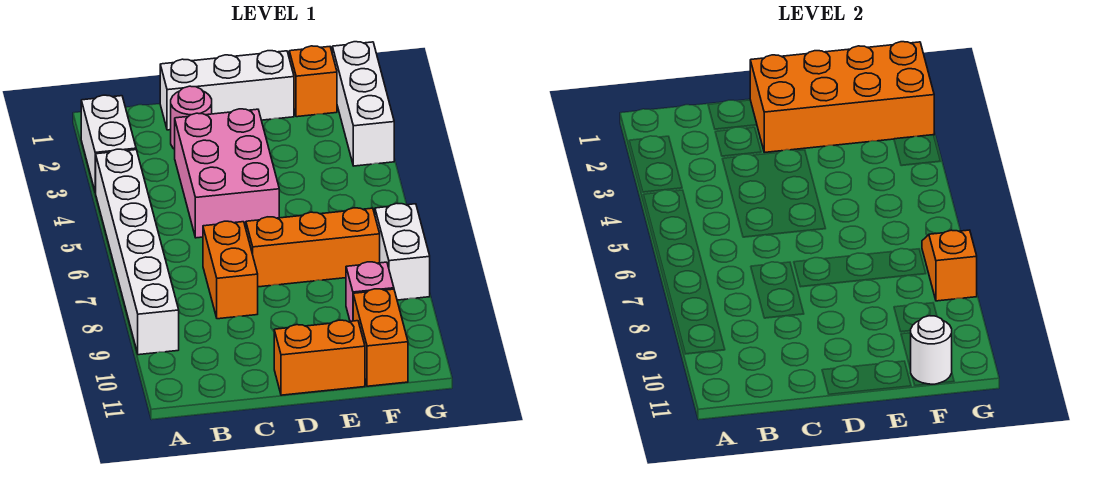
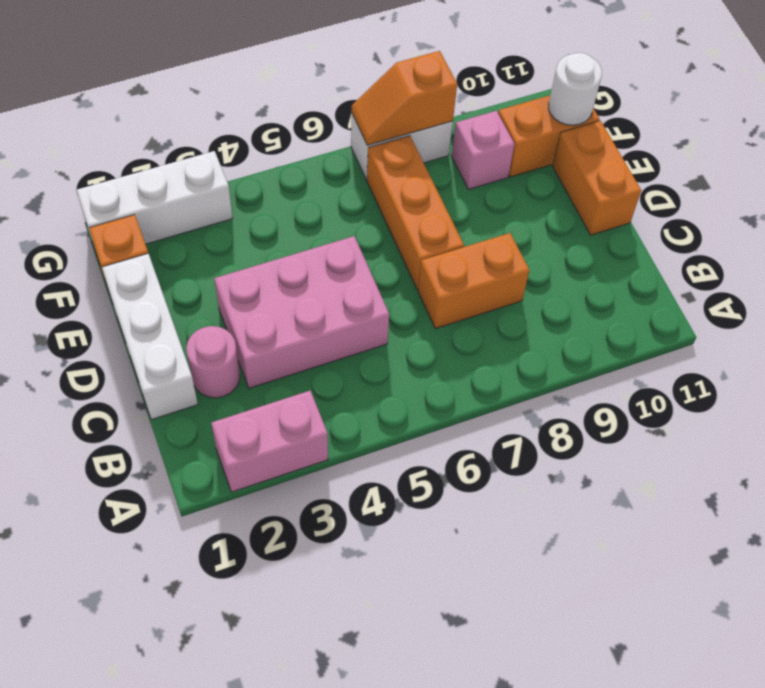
white brick A2:A3 level 1 -> pink brick A2:A3 level 1
white brick A4:A9 level 1 -> none
orange brick D1:G2 level 2 -> none

